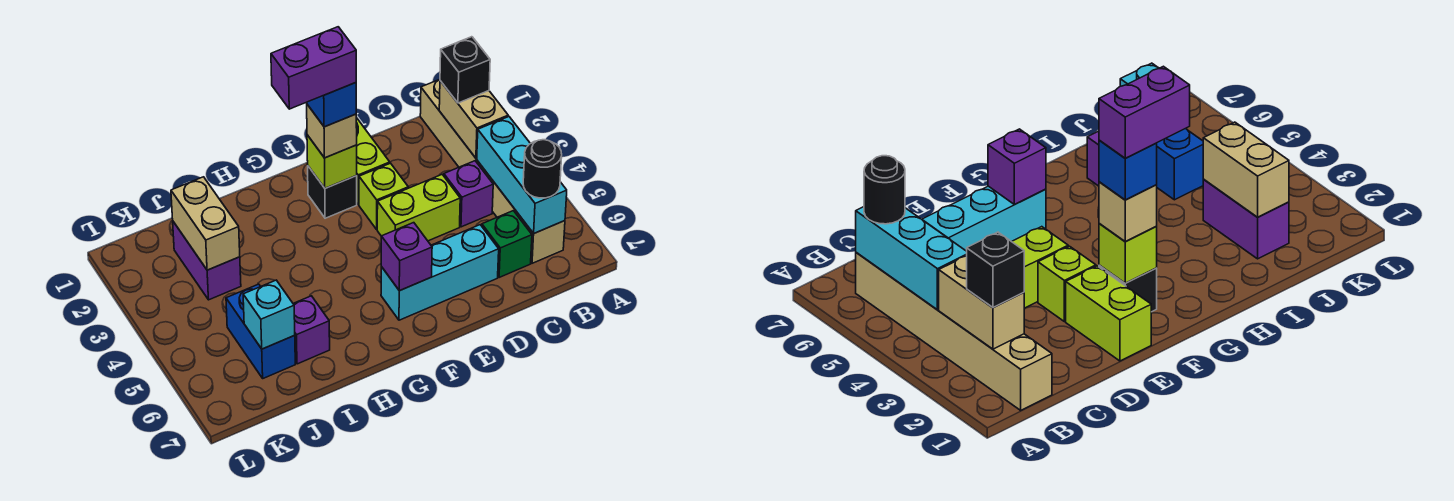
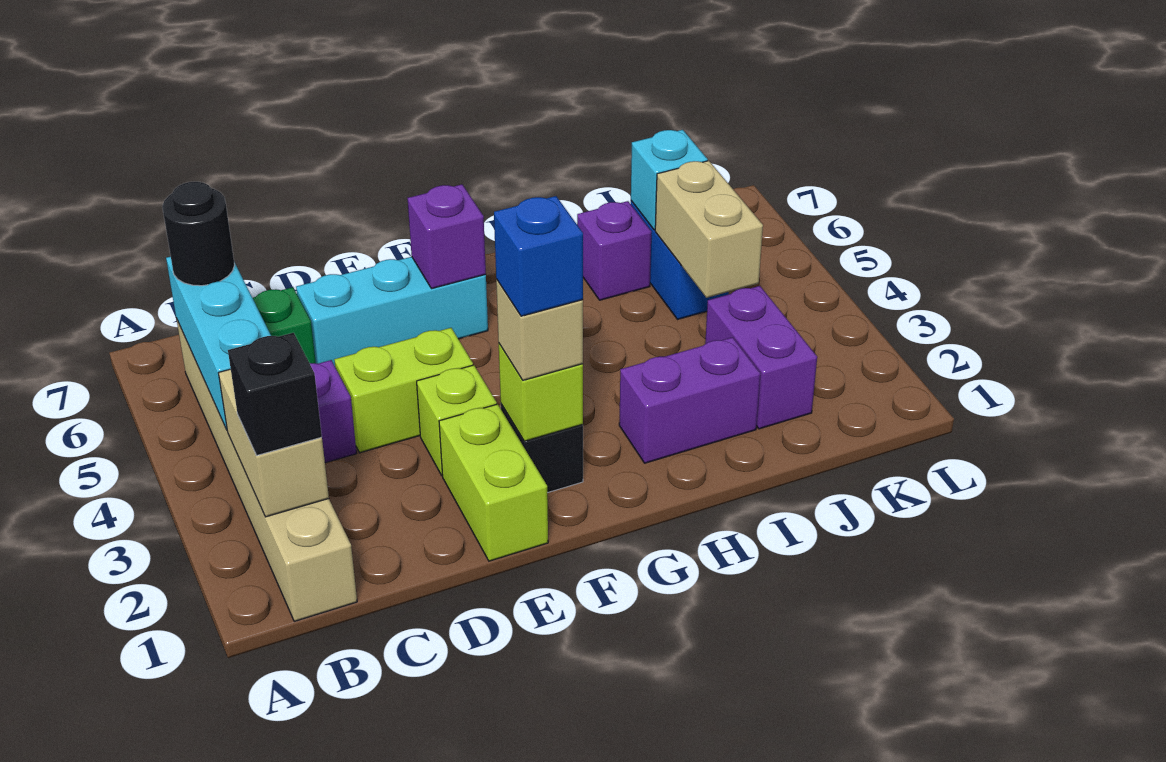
purple brick F2:G2 level 5 -> purple brick H2:I2 level 1
tan brick J2:J3 level 2 -> tan brick J4:J5 level 2

